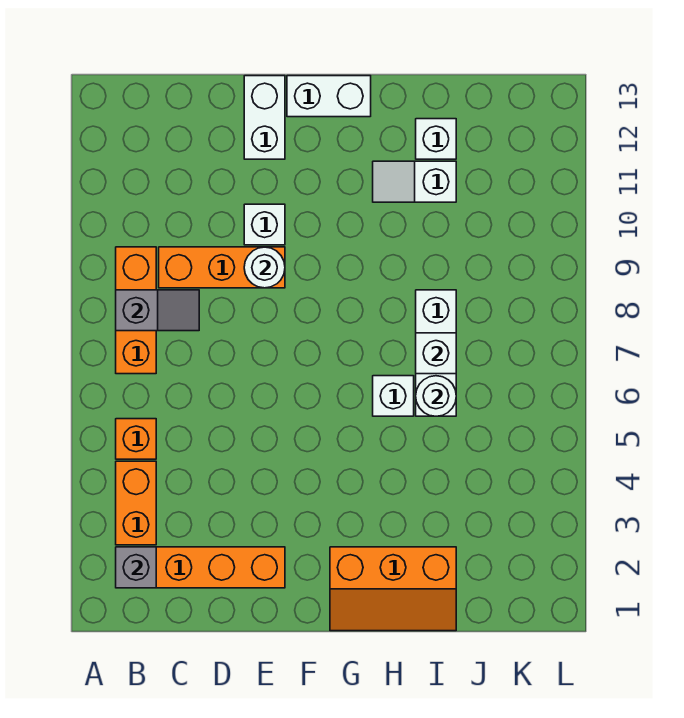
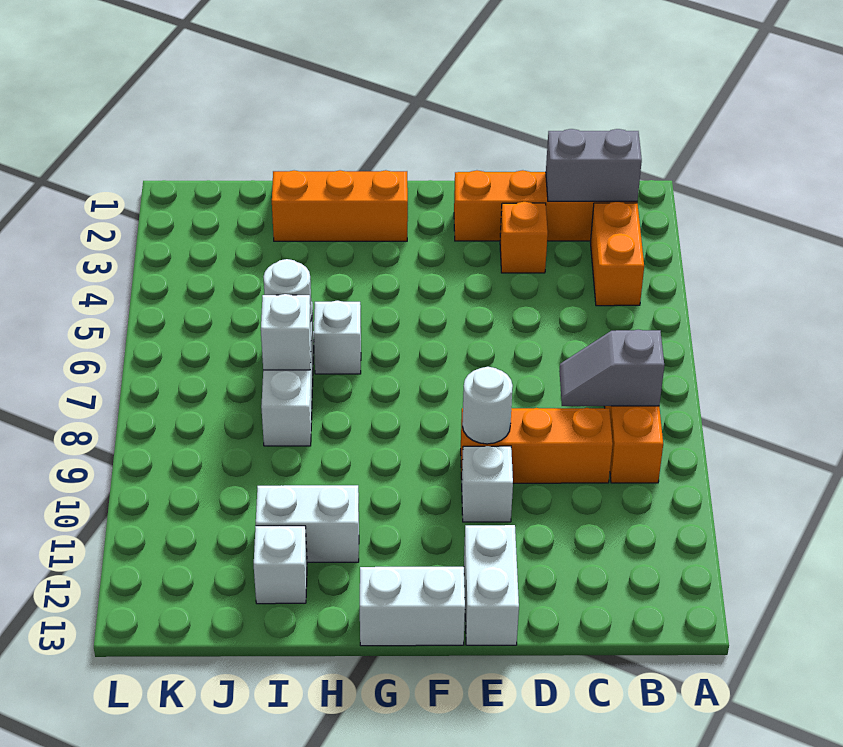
grey brick B2 level 2 -> grey brick B2:C2 level 2
orange brick B5 level 1 -> orange brick D3 level 1
white slope H11:I11 level 1 top I -> white brick H11:I11 level 1

